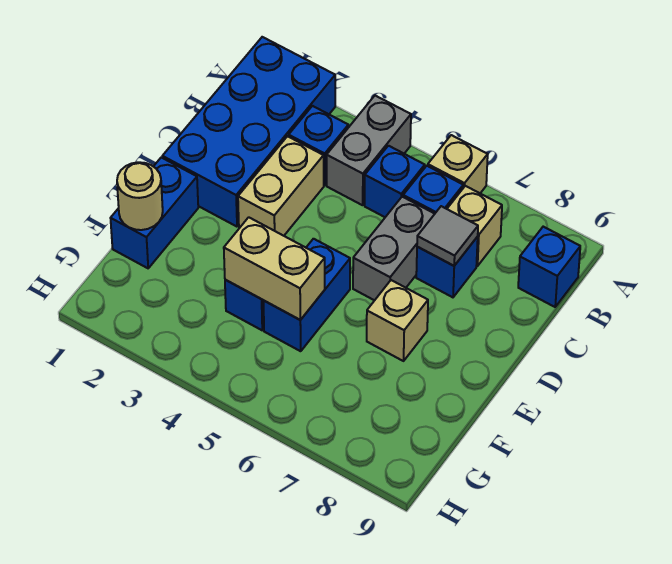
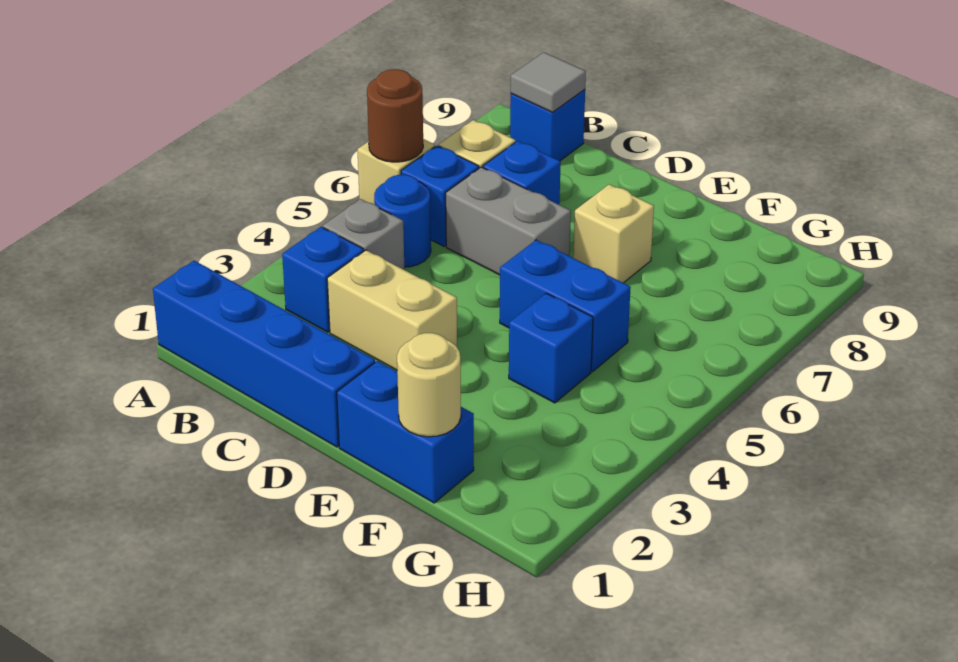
blue brick A1:D2 level 1 -> blue brick A1:D1 level 1
grey brick A4:B4 level 1 -> grey brick B4 level 1
none -> brown round brick A6 level 2
blue brick B5 level 1 -> blue round brick B5 level 1
grey tile C7 level 2 -> grey tile B9 level 2
tan brick F4:F5 level 2 -> none

